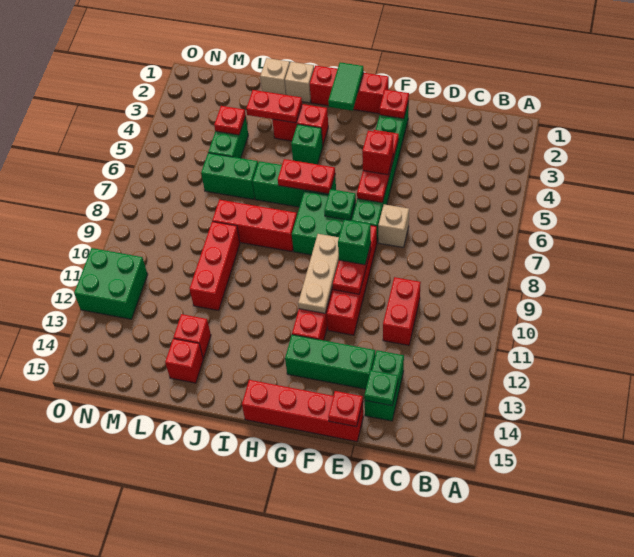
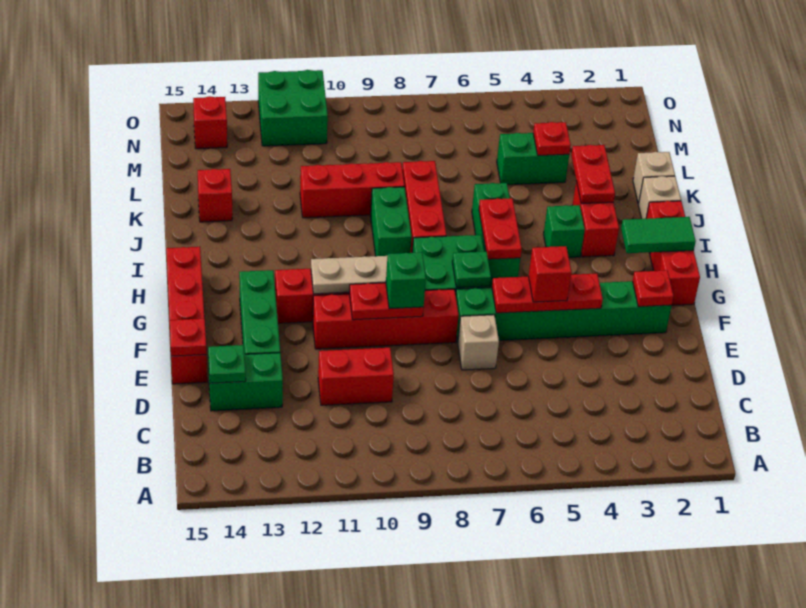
green brick K6:L6 level 1 -> green brick I9:J9 level 1
red brick K13 level 1 -> red brick N14 level 1

